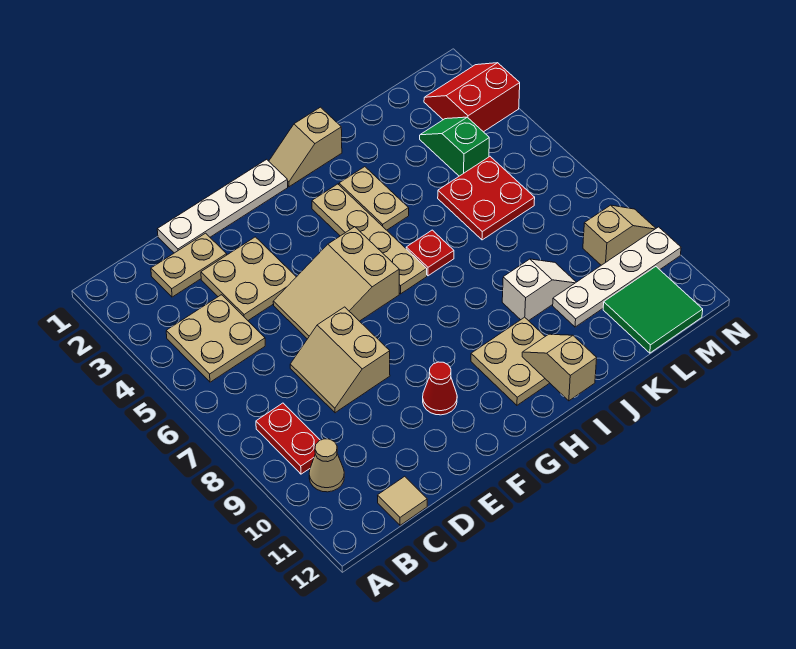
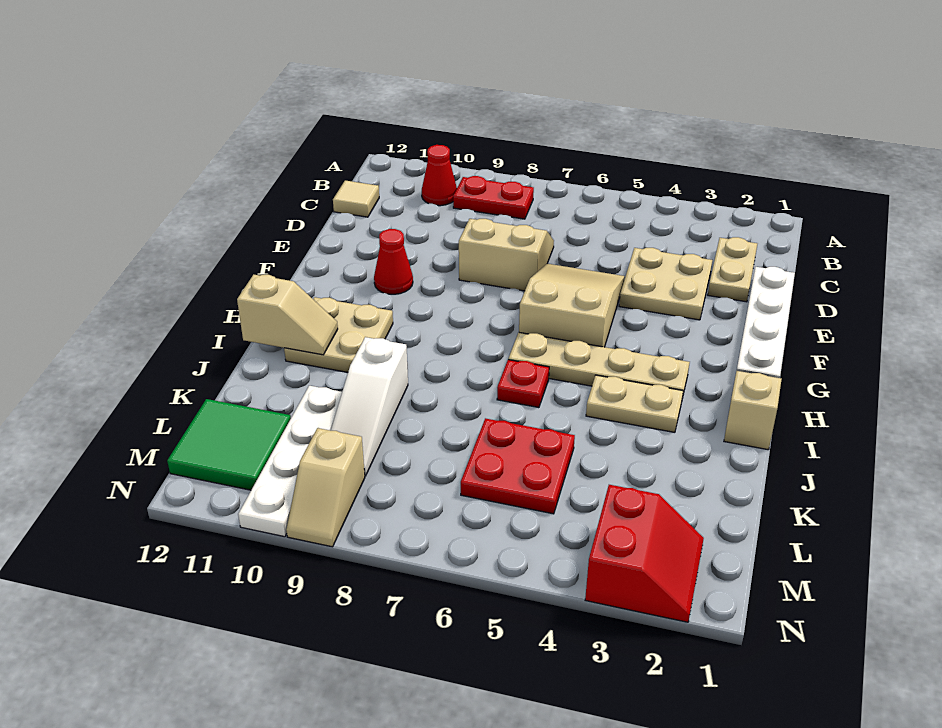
tan plate B4:C5 level 1 -> none
tan cone B10 level 1 -> red cone B10 level 1
white slope J9:K9 level 1 top J -> white slope J9:L9 level 1 top J
green slope L3:L4 level 1 top 4 -> none

